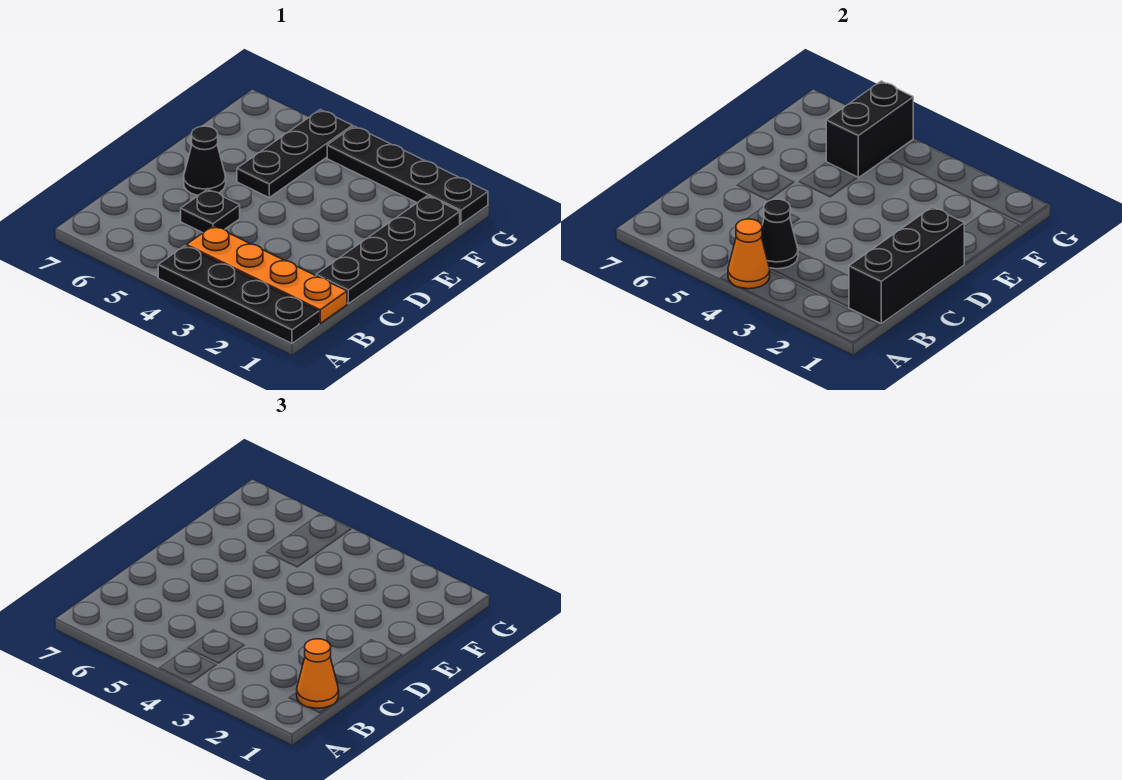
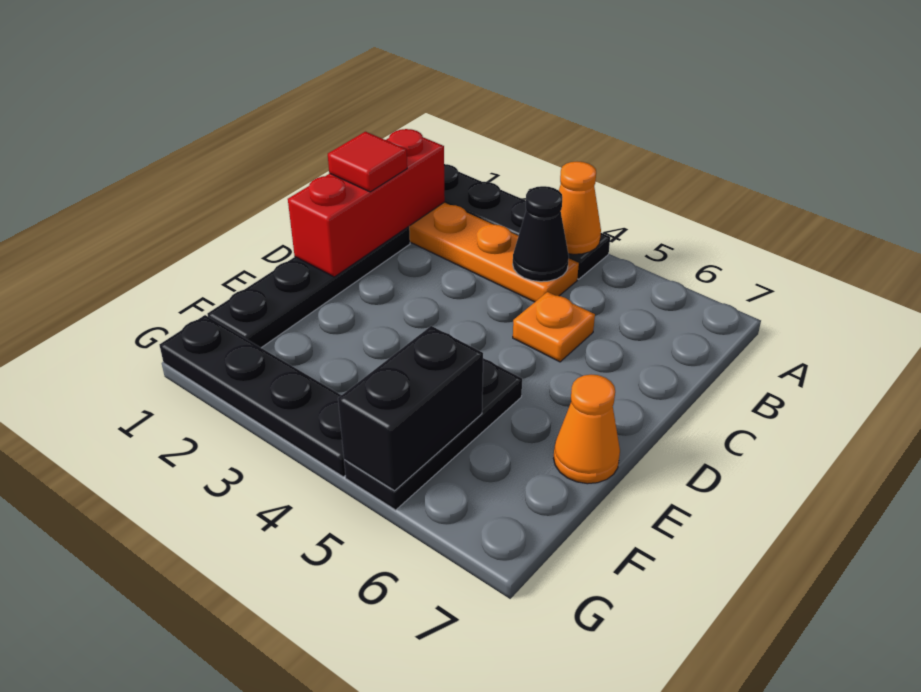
black brick B1:D1 level 2 -> red brick B1:D1 level 2
orange cone B1 level 3 -> orange cone E7 level 1
none -> red tile C1 level 3
black plate C5 level 1 -> orange plate C5 level 1
black cone D6 level 1 -> none

